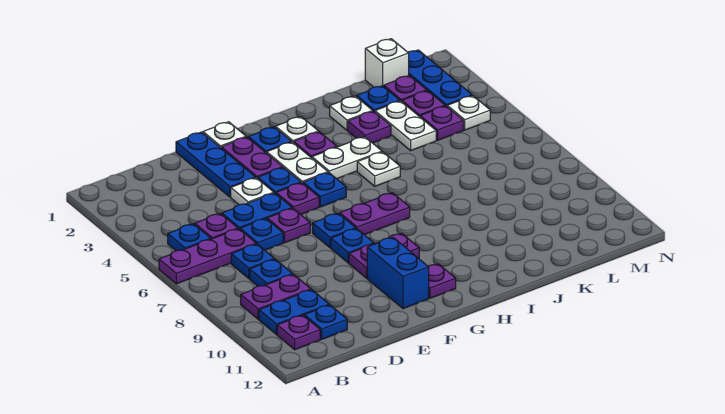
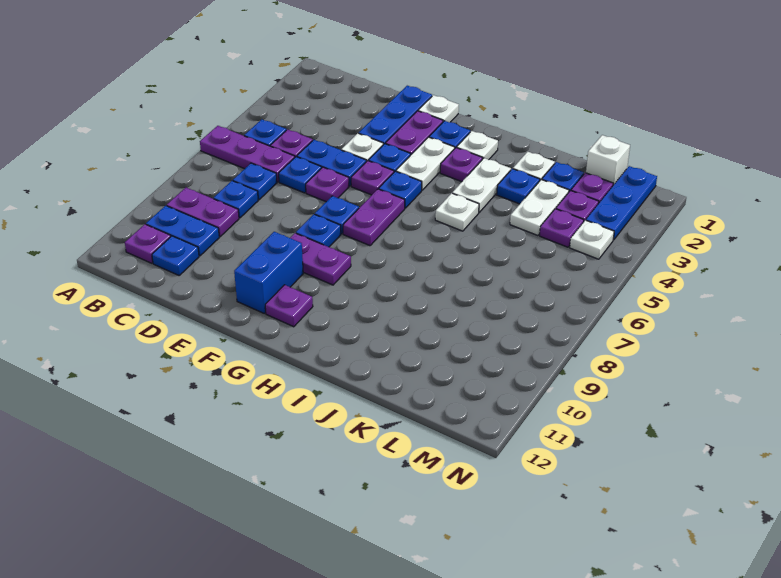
purple plate G7:H7 level 1 -> purple plate G6:G7 level 1
white plate H4:I4 level 1 -> white plate I3:I4 level 1
purple plate J3 level 1 -> blue plate J3 level 1

